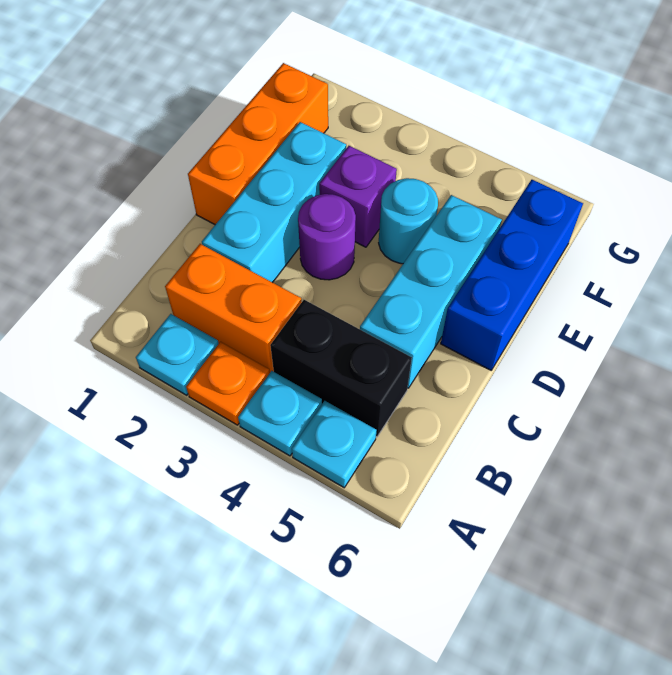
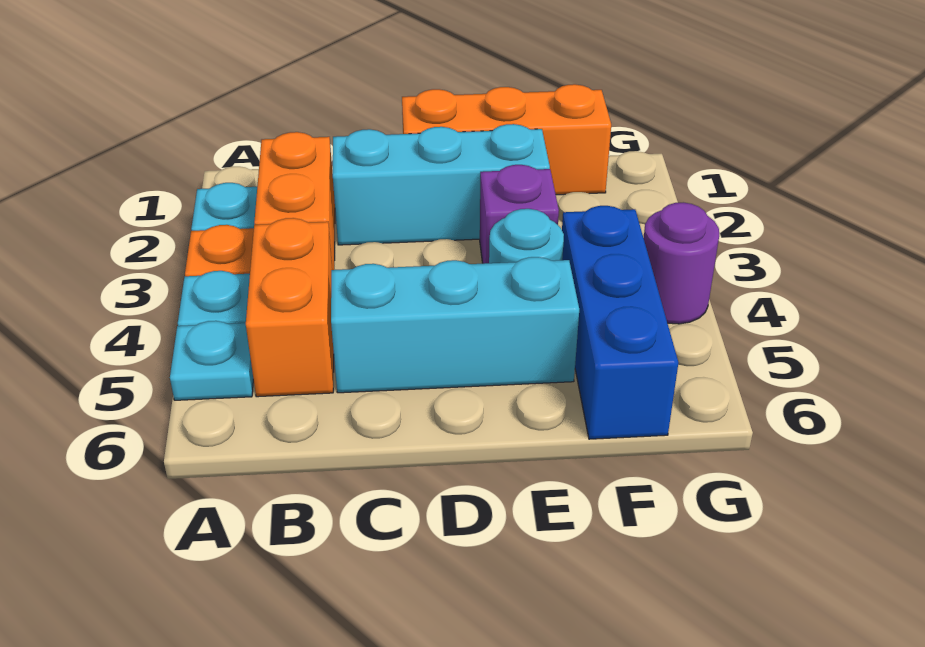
black brick B4:B5 level 1 -> orange brick B4:B5 level 1
purple round brick D3 level 1 -> purple round brick G4 level 1
blue brick D6:F6 level 1 -> blue brick F4:F6 level 1

